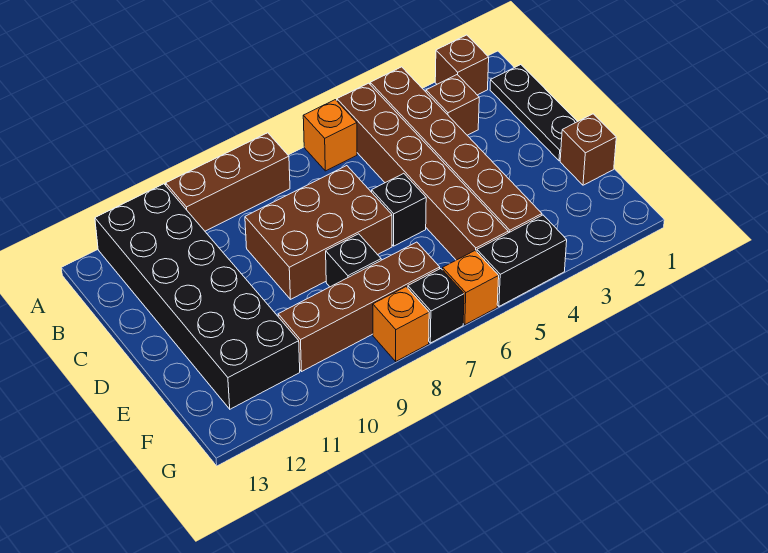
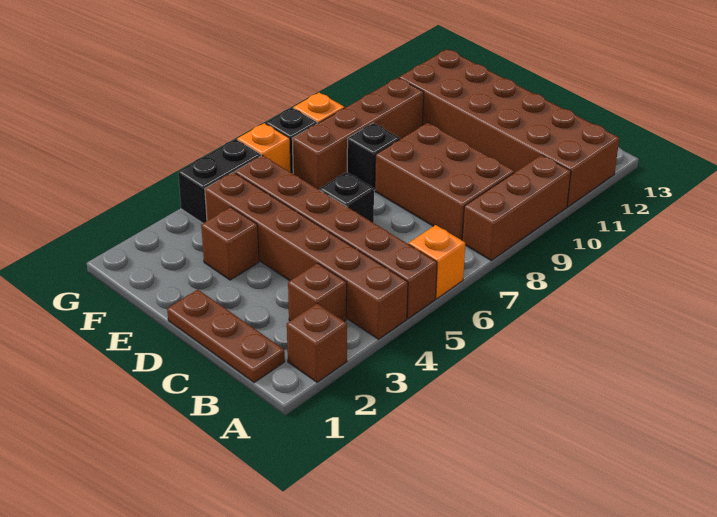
black brick A11:F12 level 1 -> brown brick A11:F12 level 1
black plate B1:D1 level 1 -> brown plate B1:D1 level 1
brown brick C7:D9 level 1 -> brown brick B8:D9 level 1
brown brick E1 level 1 -> brown brick E3 level 1

